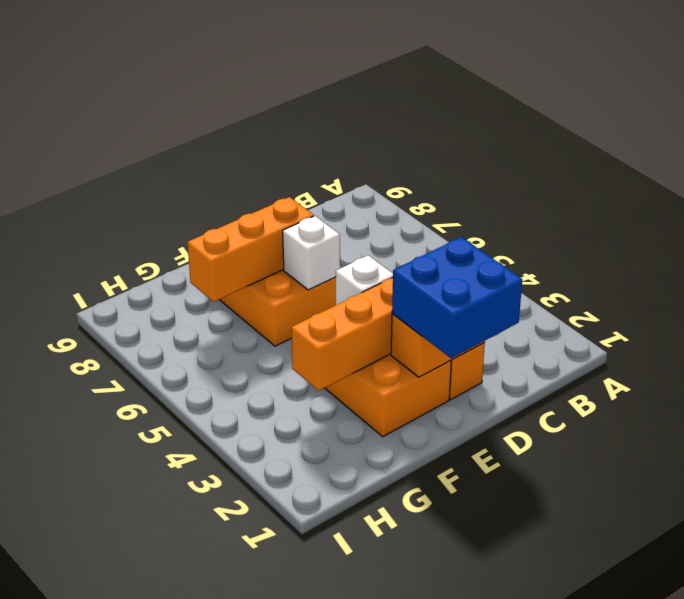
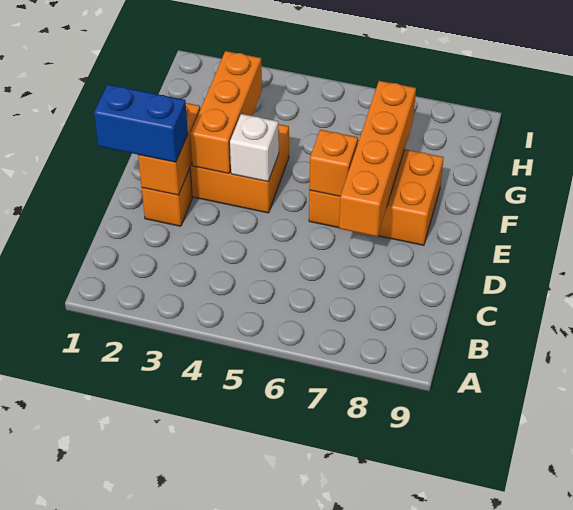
blue brick D1:E2 level 3 -> blue brick D1:D2 level 3
white brick E6 level 2 -> orange brick E6 level 2
orange brick E7:G7 level 2 -> orange brick D7:G7 level 2

